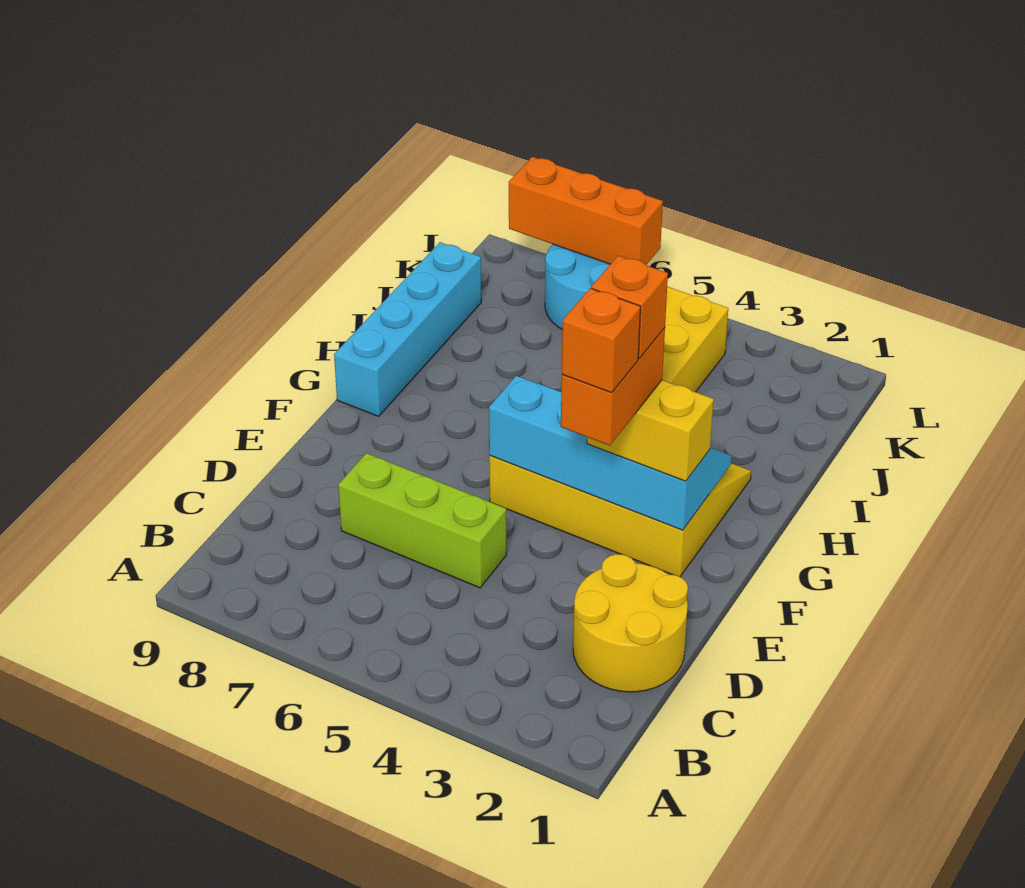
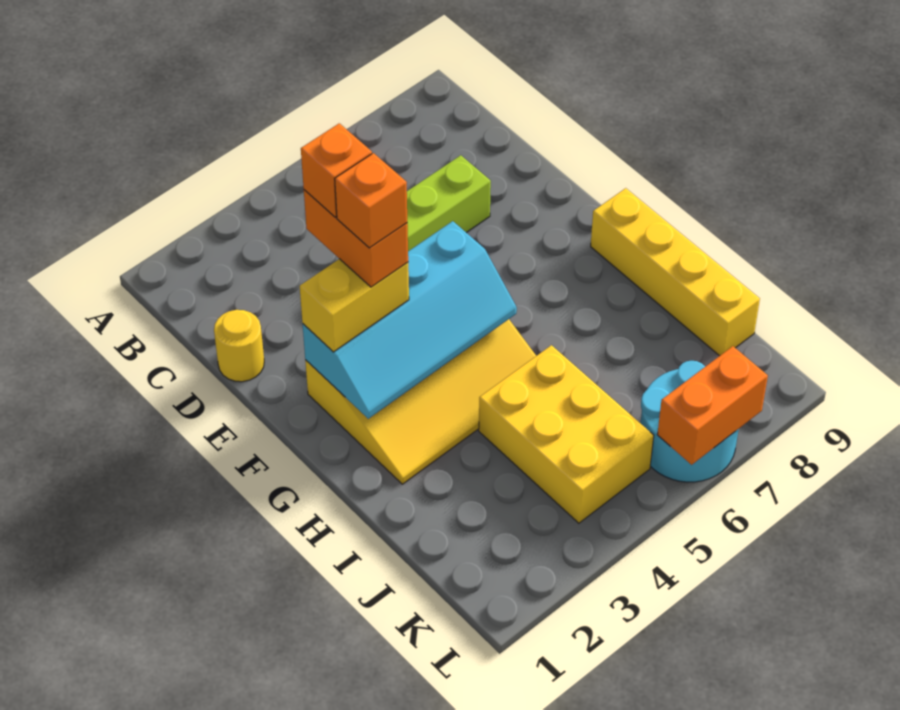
yellow round brick C1:D2 level 1 -> yellow round brick D1 level 1
cyan brick G9:J9 level 1 -> yellow brick G9:J9 level 1
orange brick L6:L8 level 2 -> orange brick L6:L7 level 2

